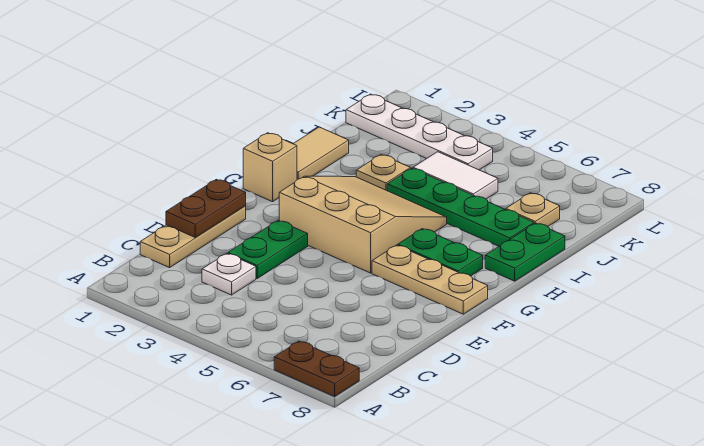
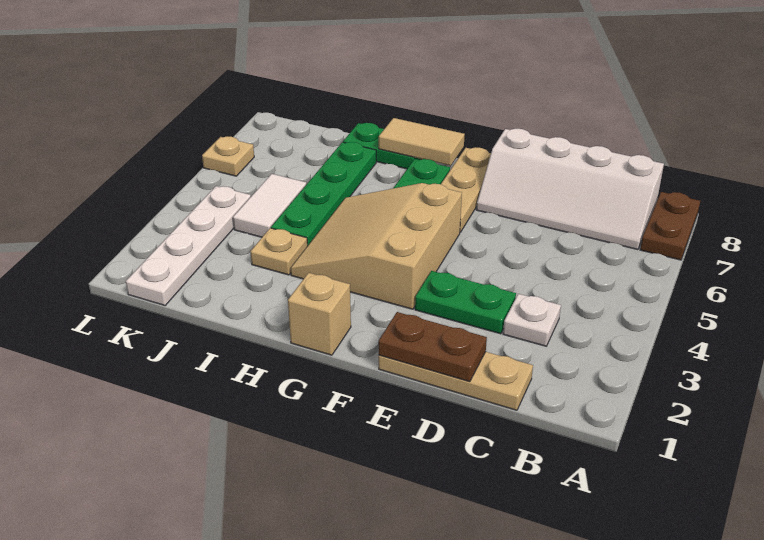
none -> white slope B7:E8 level 1 top 8
tan tile H1:I1 level 1 -> tan tile G8:H8 level 2
tan plate J7 level 1 -> tan plate L6 level 1

